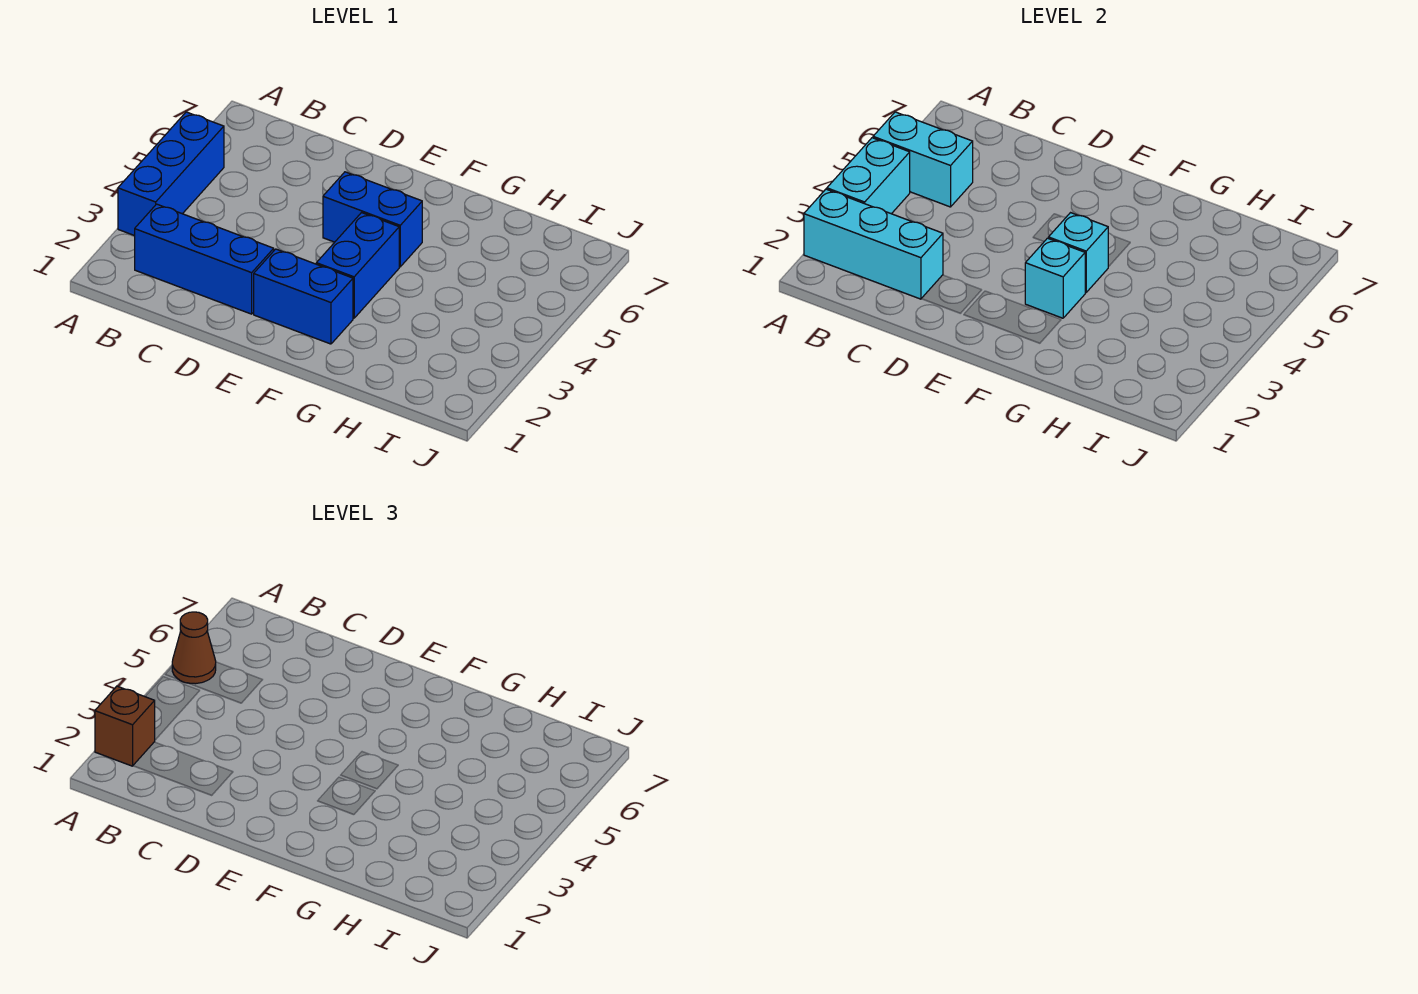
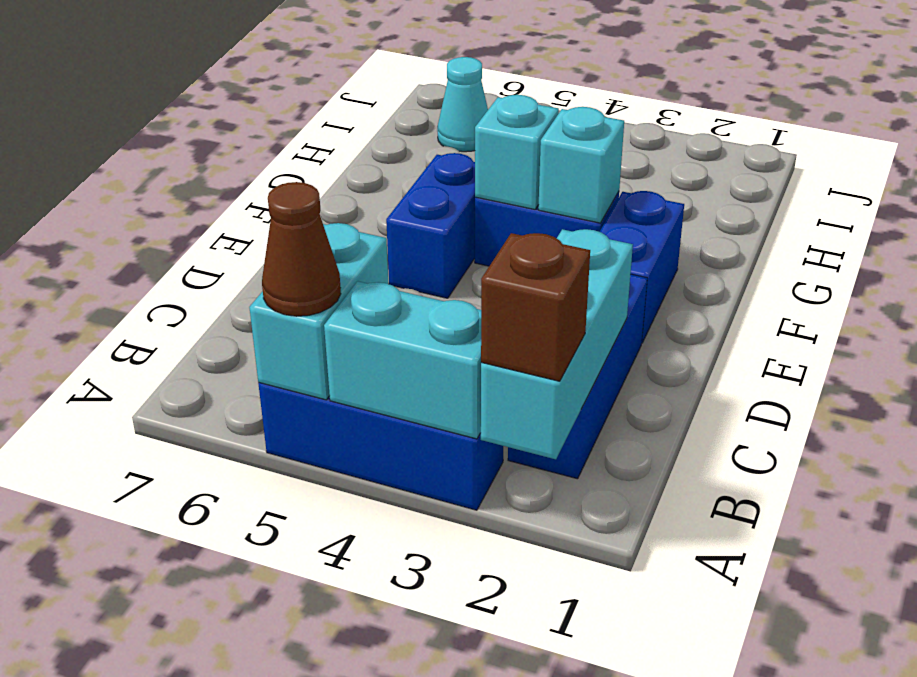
none -> cyan cone I6 level 1

